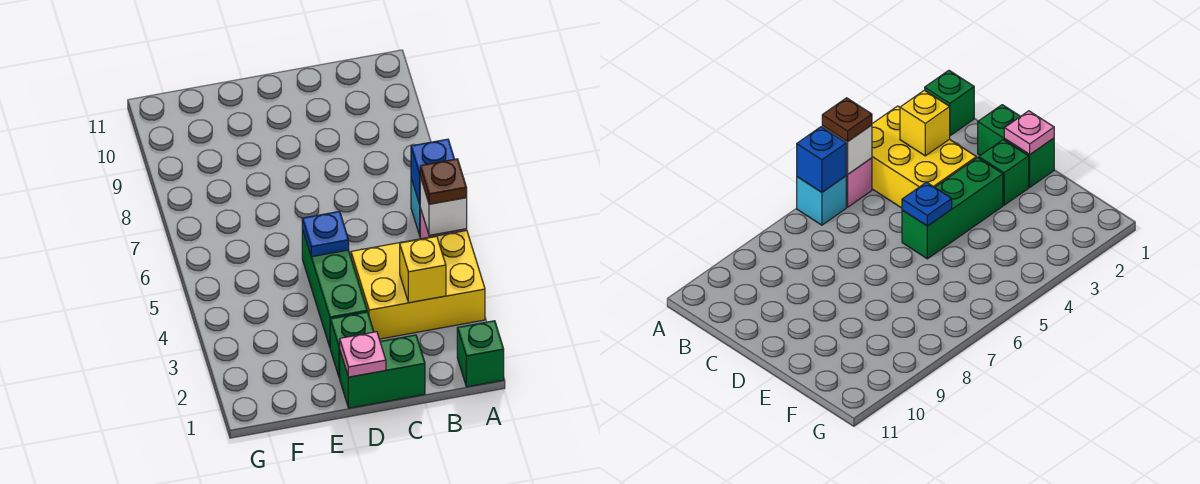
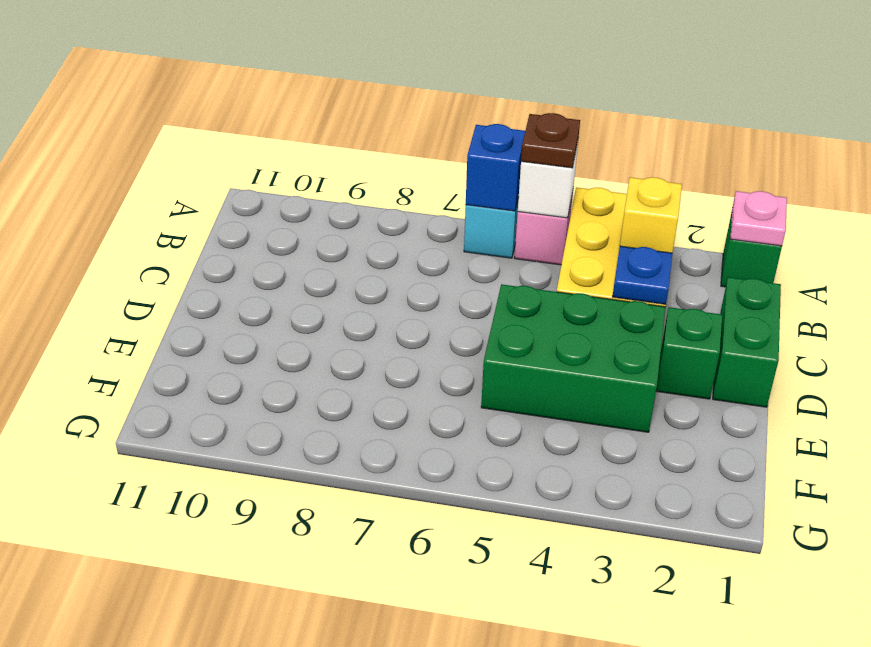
pink plate D1 level 2 -> pink plate A1 level 2
green brick D3:D5 level 1 -> green brick D3:E5 level 1
blue plate D5 level 2 -> blue plate C3 level 2

